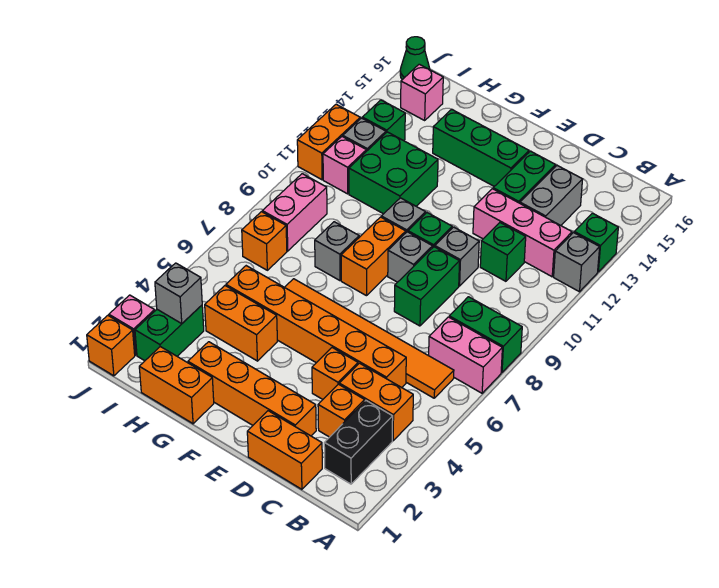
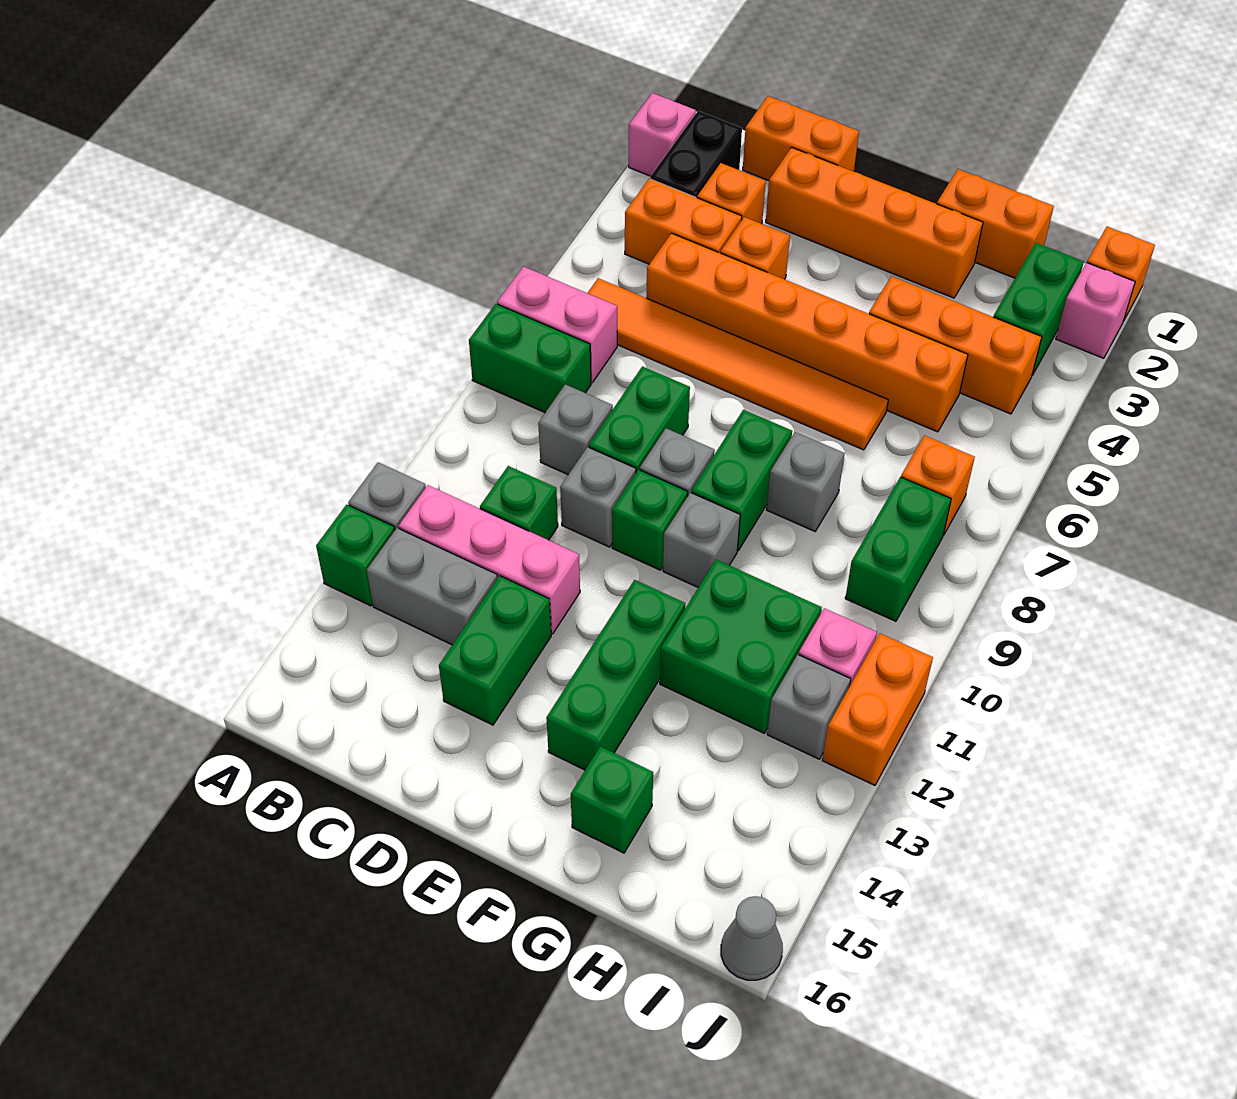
grey brick C13:C14 level 1 -> grey brick B13:C13 level 1
green brick E14:G14 level 1 -> green brick F12:F14 level 1
orange brick F8:F9 level 1 -> green brick F8:F9 level 1
orange brick G4:H4 level 1 -> orange brick G4:I4 level 1
grey brick I3 level 2 -> grey brick C9 level 1
pink brick I8:I9 level 1 -> green brick I8:I9 level 1
green brick I13 level 1 -> green brick G15 level 1
pink brick I15 level 1 -> pink brick A2 level 1
green cone J16 level 1 -> grey cone J16 level 1

